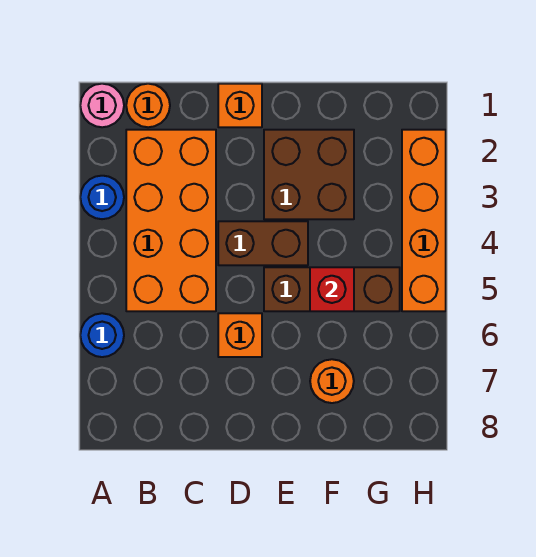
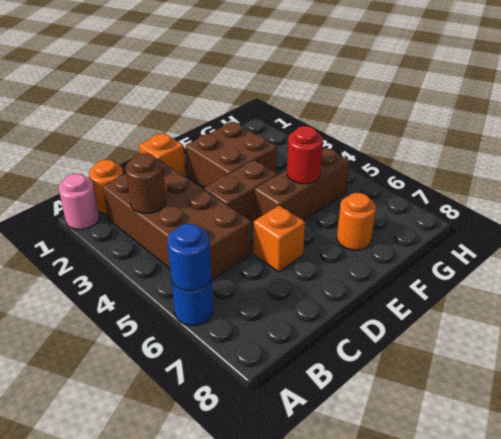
blue round brick A3 level 1 -> blue round brick A6 level 2
orange brick B2:C5 level 1 -> brown brick B2:C5 level 1
none -> brown round brick B3 level 2
red brick F5 level 2 -> red round brick F5 level 2
orange brick H2:H5 level 1 -> none

